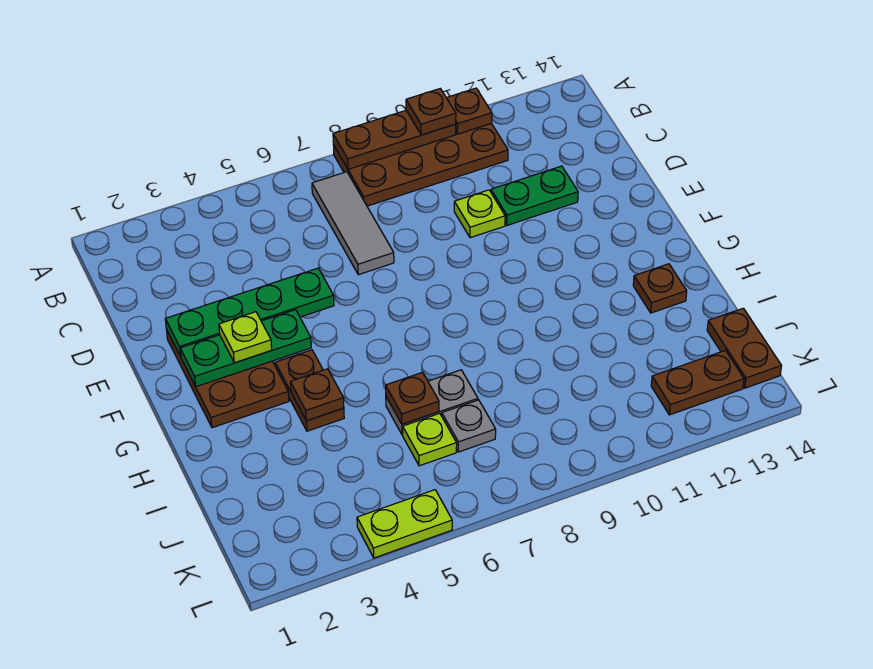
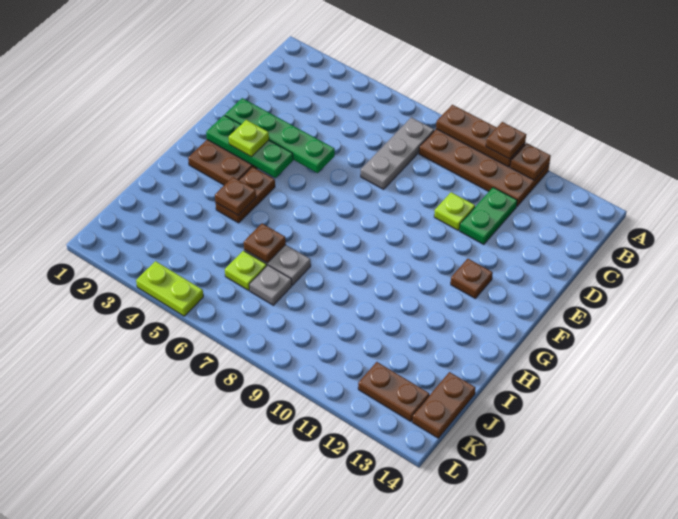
grey tile B7:D7 level 1 -> grey plate B7:D7 level 1
green plate D11:D12 level 1 -> green plate C11:D11 level 1
brown plate H13 level 1 -> brown plate F12 level 1

